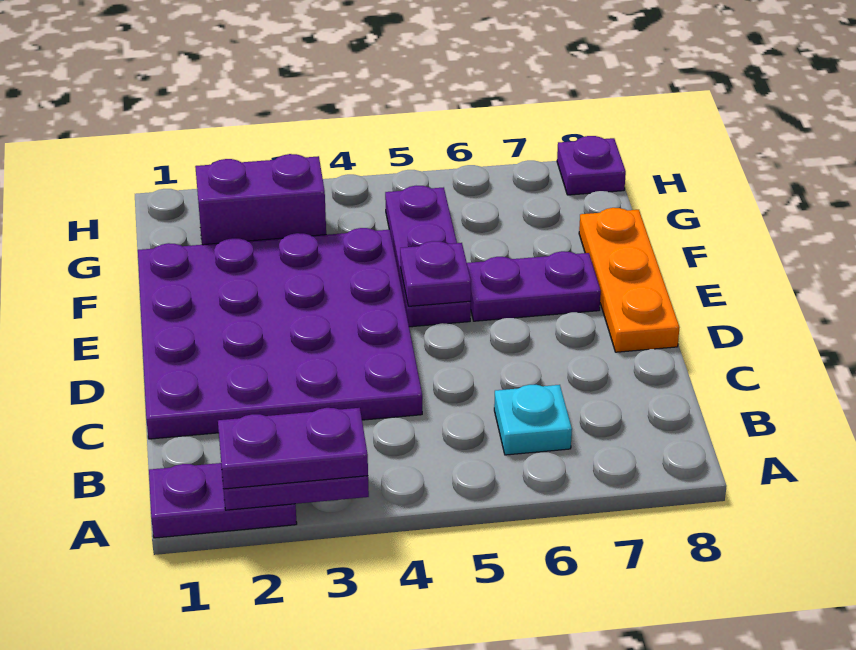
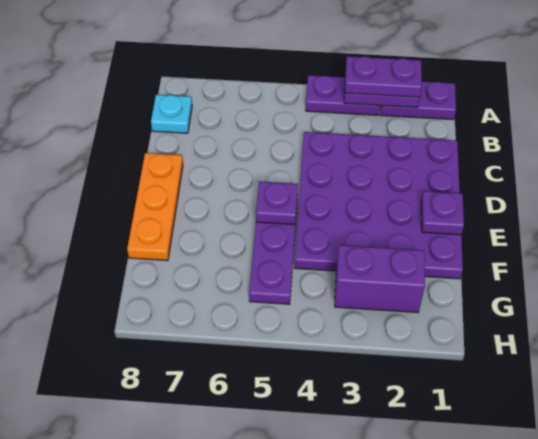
cyan plate B6 level 1 -> cyan plate B8 level 1
purple plate E6:E7 level 1 -> purple plate A3:A4 level 1
purple plate H8 level 1 -> purple plate E1 level 2

